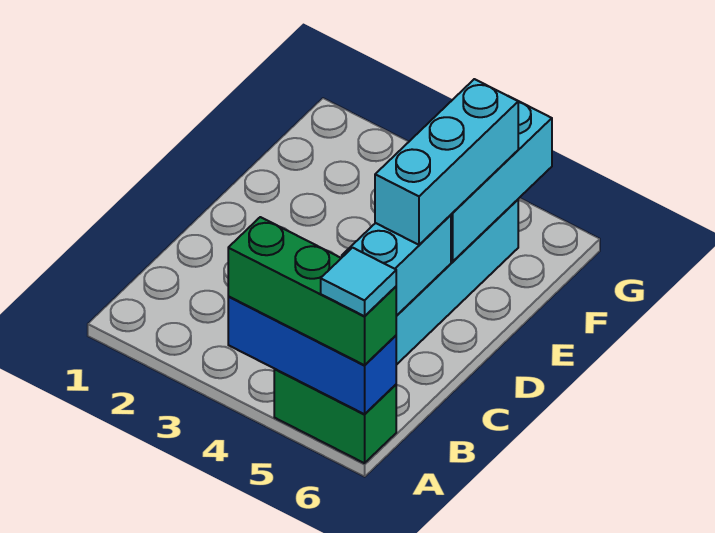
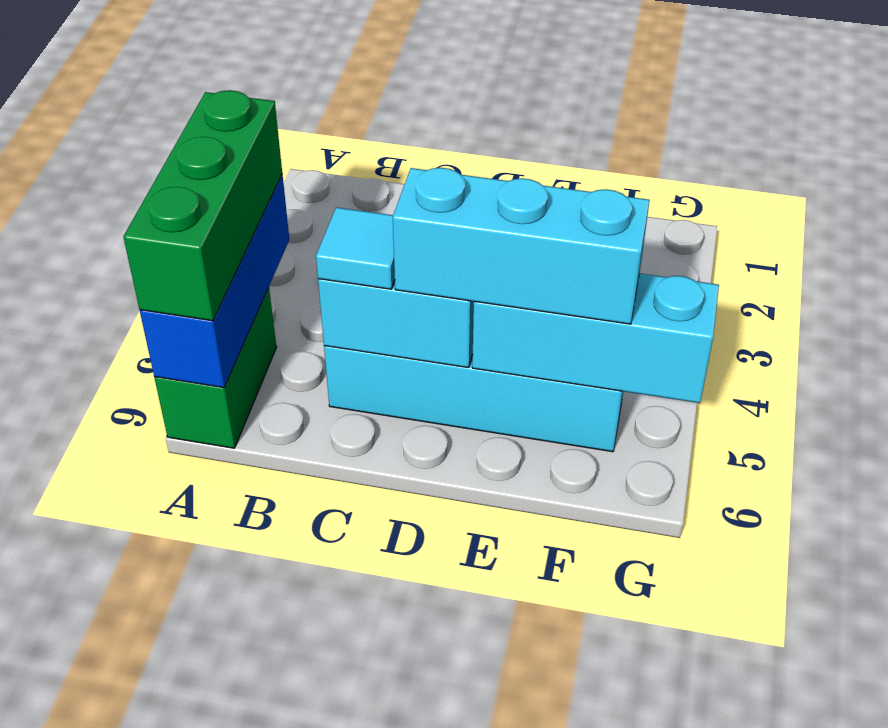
cyan tile A6 level 4 -> cyan tile C5 level 3

